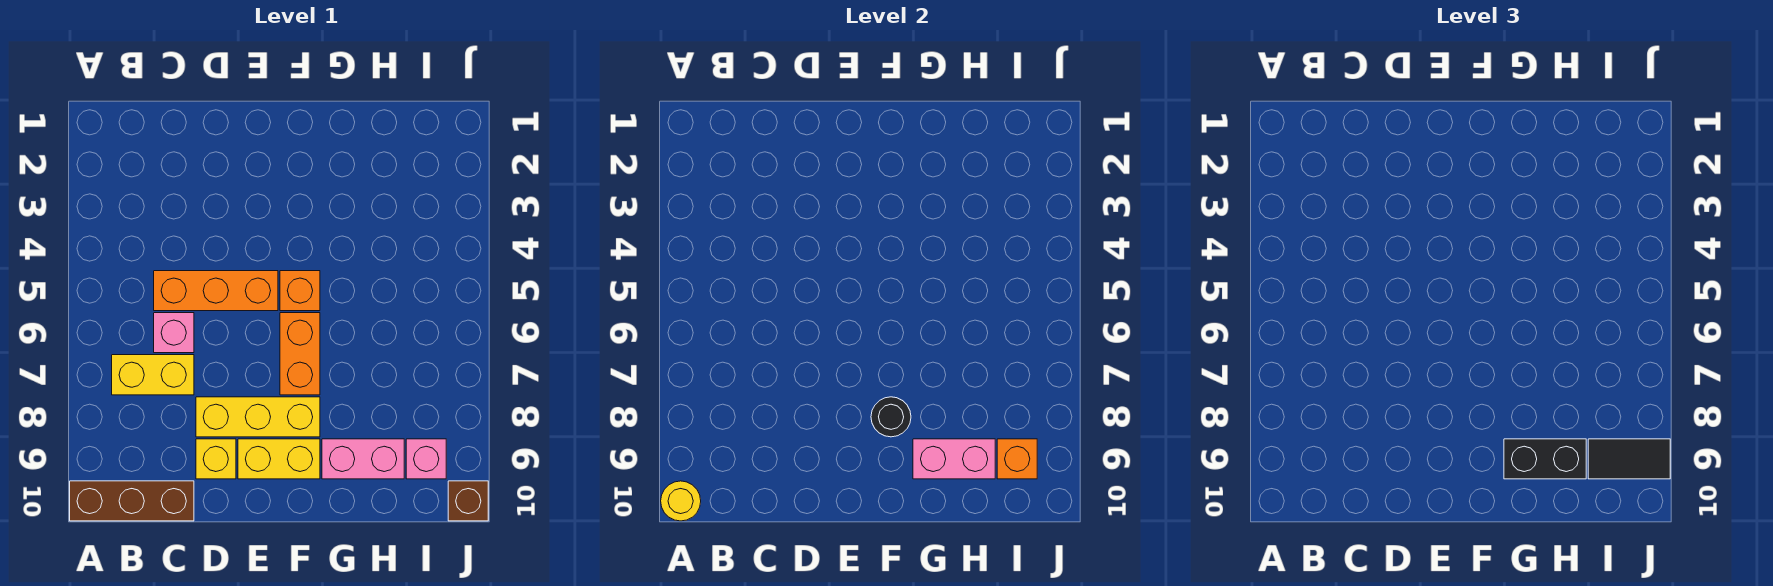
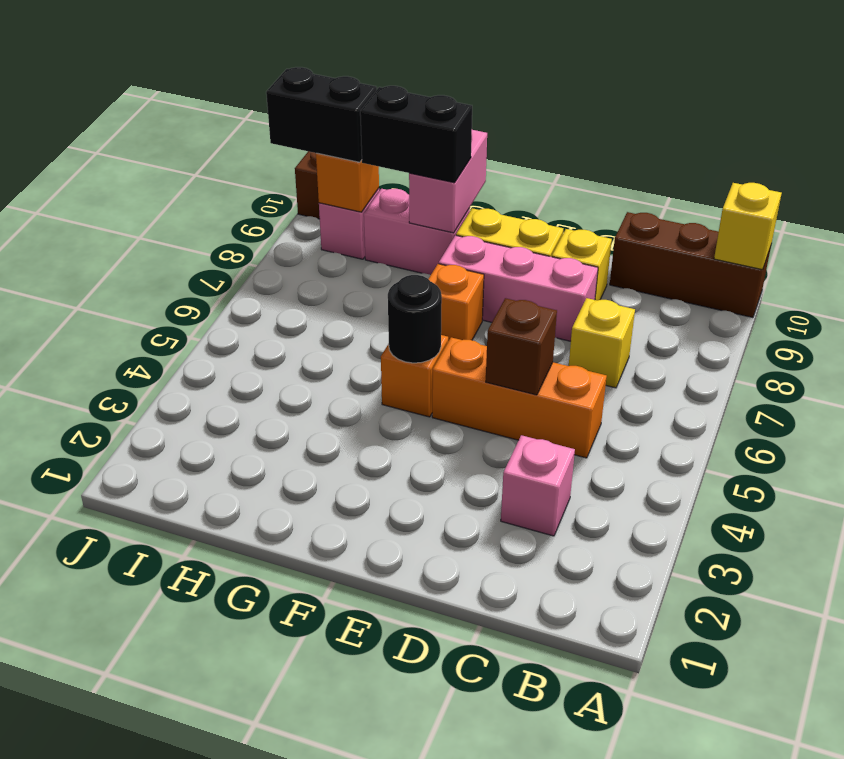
yellow round brick A10 level 2 -> yellow brick A10 level 2
yellow brick B7:C7 level 1 -> yellow brick C7 level 1
pink brick C6 level 1 -> pink brick C3 level 1
none -> brown brick D5 level 2
yellow brick D8:F8 level 1 -> pink brick D8:F8 level 1
orange brick F6:F7 level 1 -> orange brick F7 level 1
black round brick F8 level 2 -> black round brick F5 level 2
pink brick G9:H9 level 2 -> pink brick G9:G10 level 2
black tile I9:J9 level 3 -> black brick I9:J9 level 3

